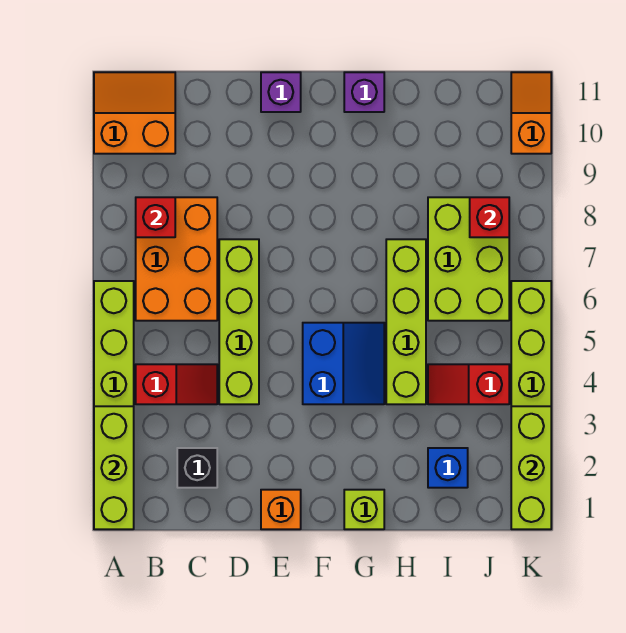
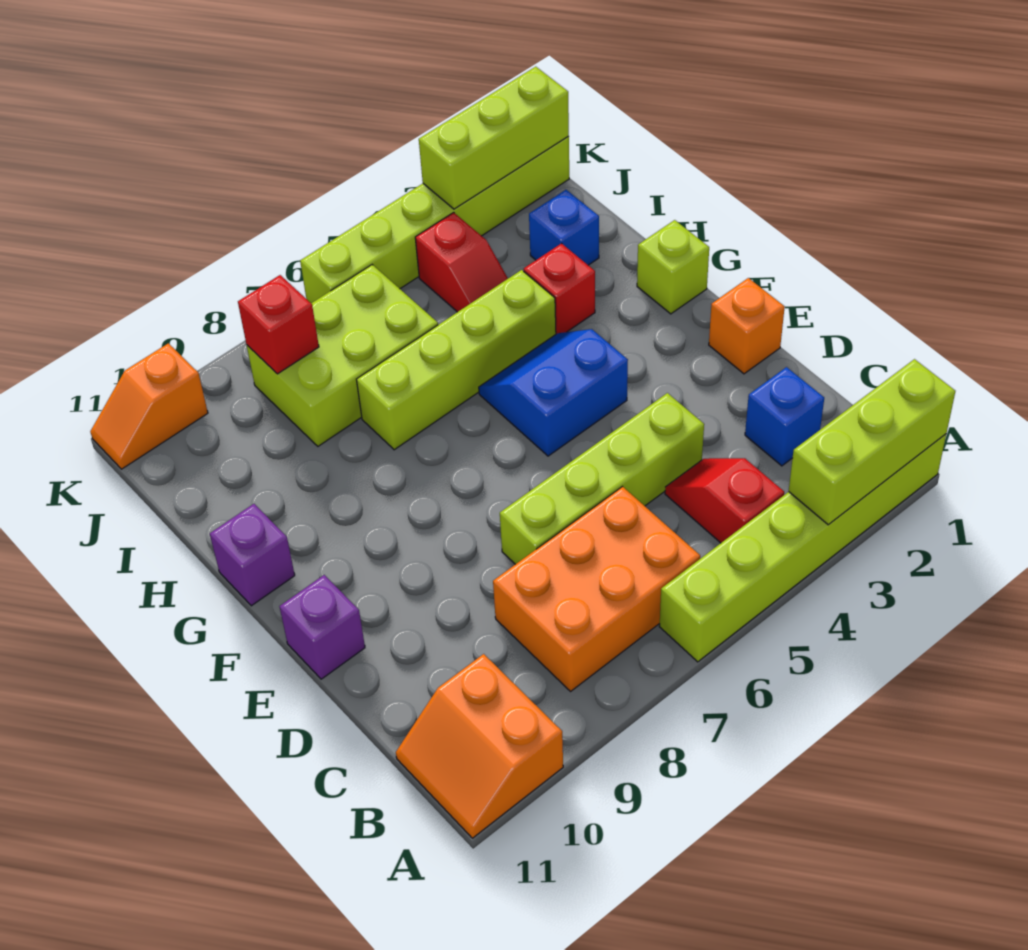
red brick B8 level 2 -> red brick H3 level 1
black brick C2 level 1 -> blue brick C2 level 1

